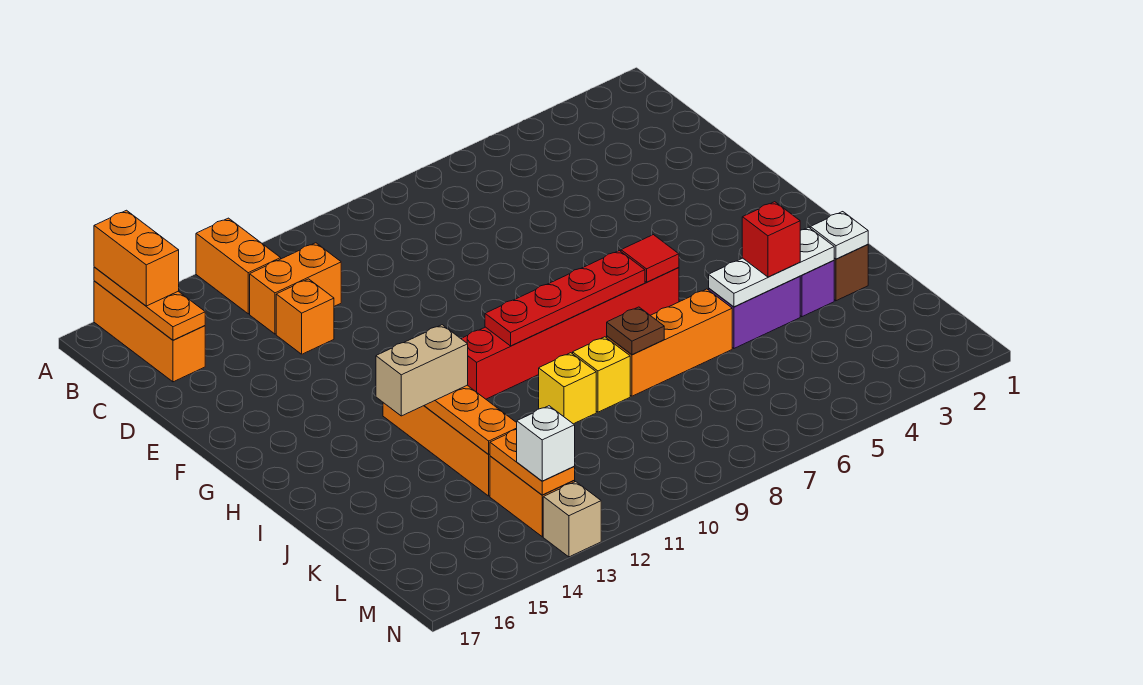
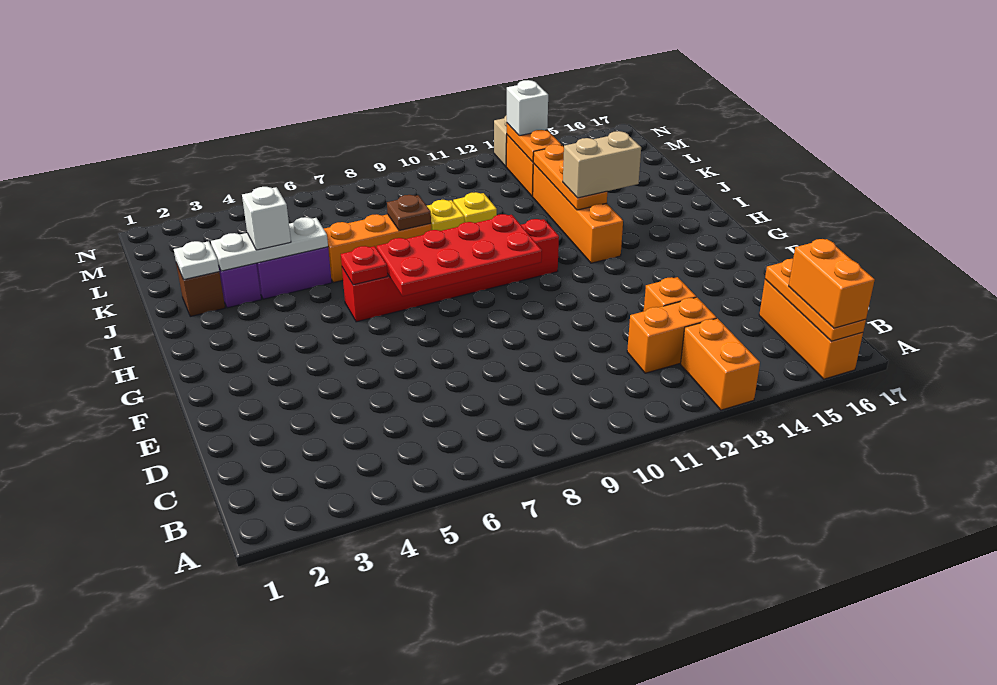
red tile H6 level 2 -> red plate H6 level 2
red plate H7:H10 level 2 -> red plate G7:H10 level 2
red brick J4 level 3 -> white brick J4 level 3

